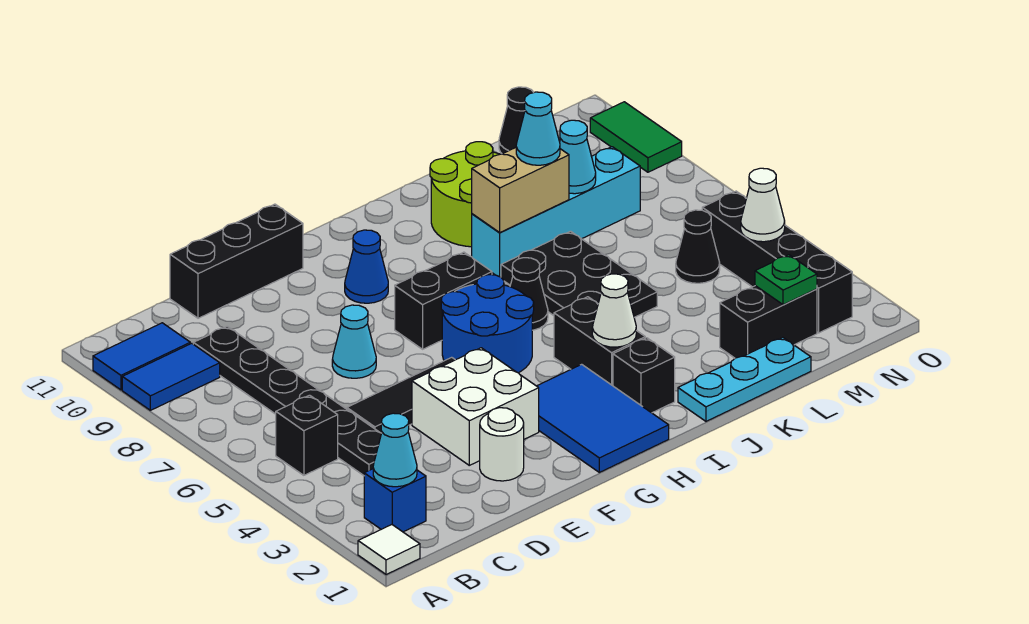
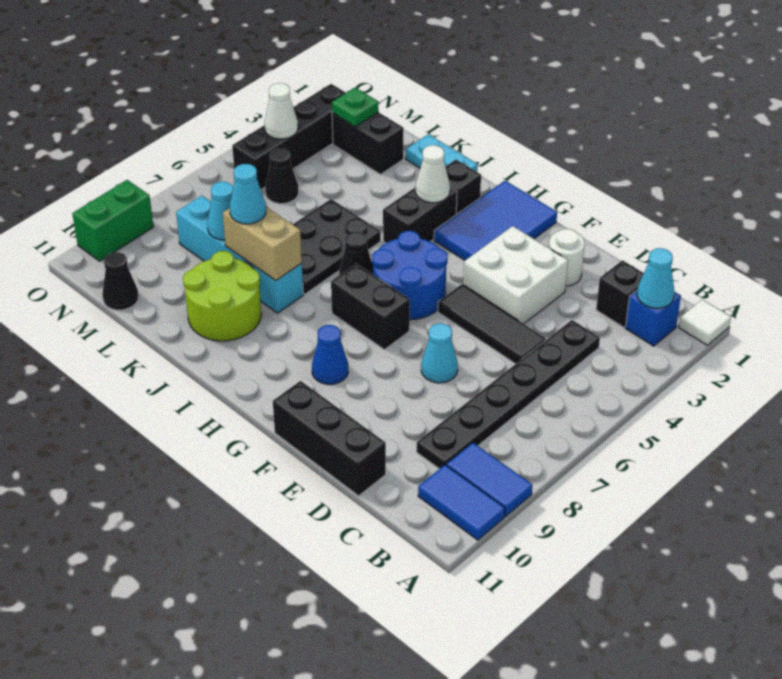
black brick B5 level 1 -> black brick C2 level 1
cyan plate J1:L1 level 1 -> cyan plate J1:K1 level 1
green tile O9:O10 level 1 -> green brick O9:O10 level 1

